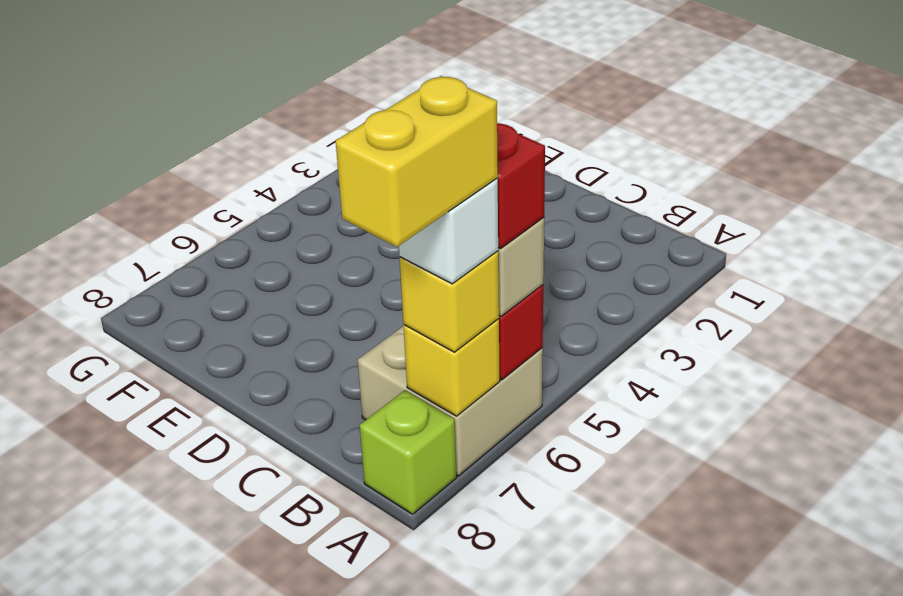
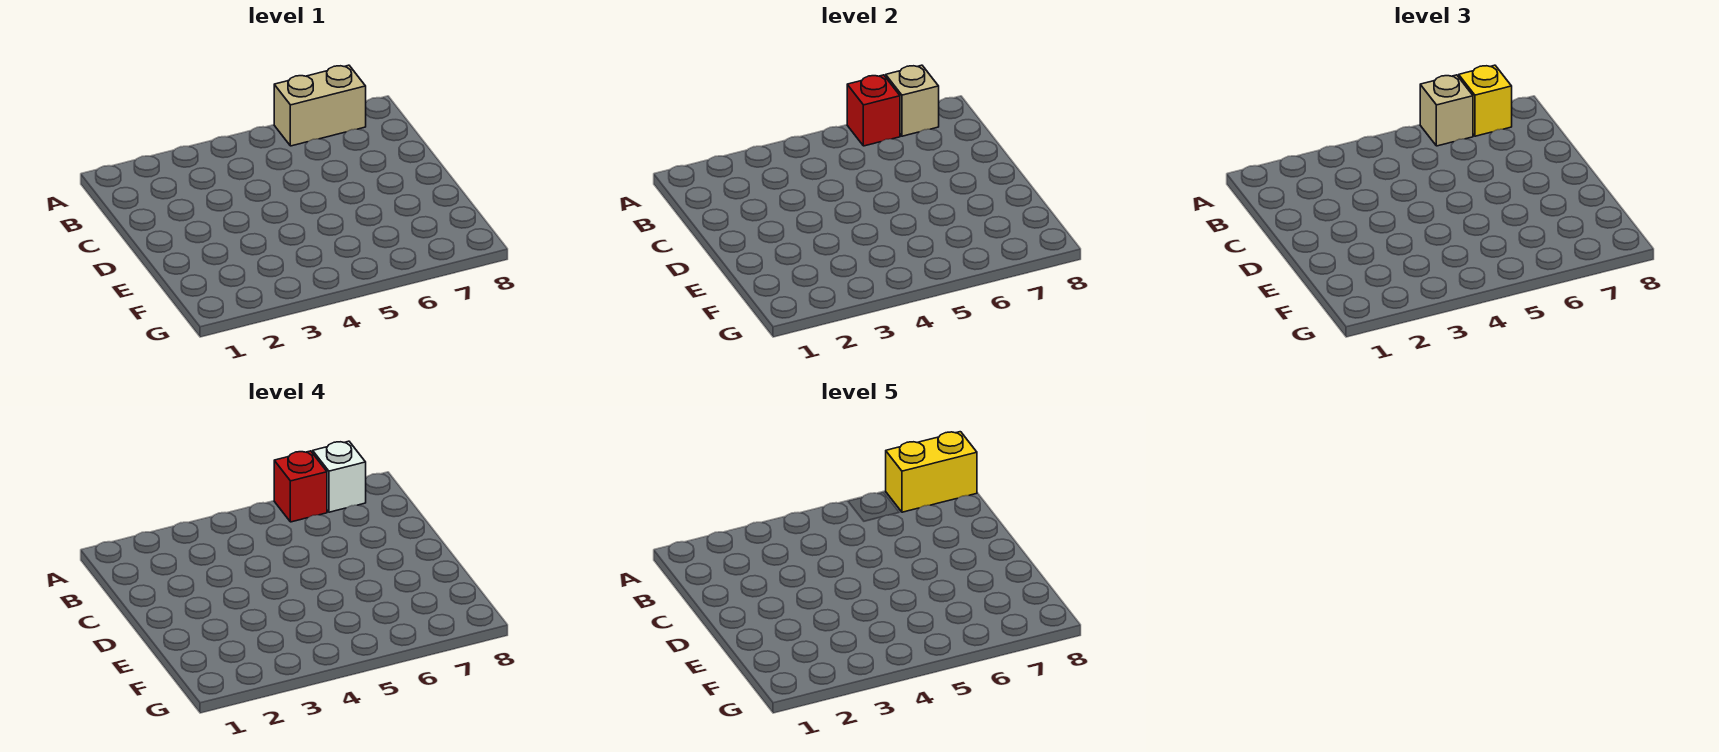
tan brick A6:B7 level 1 -> tan brick A6:A7 level 1
yellow brick A7 level 2 -> tan brick A7 level 2
lime brick A8 level 1 -> none

